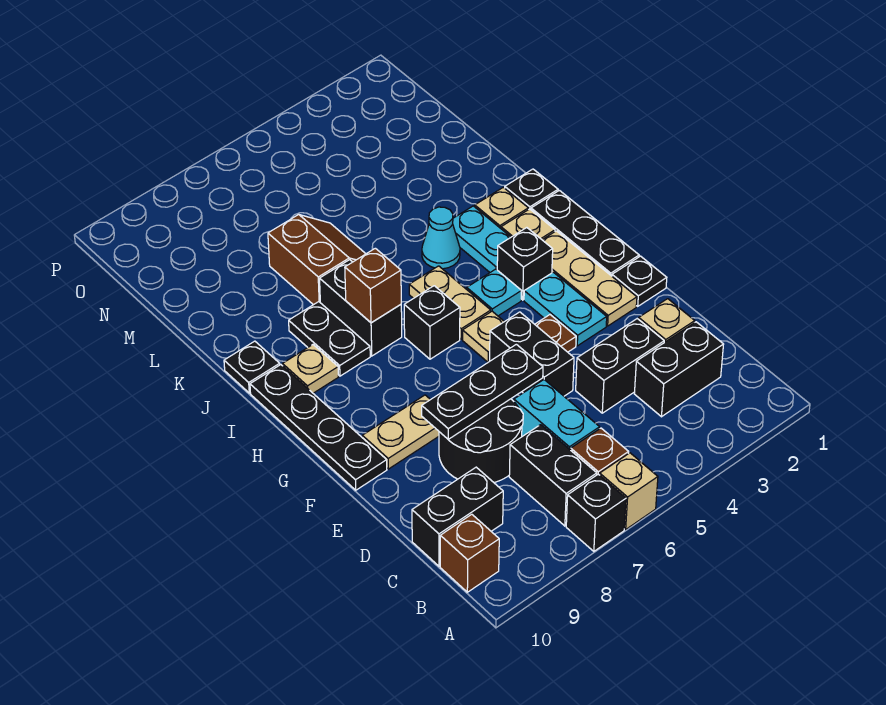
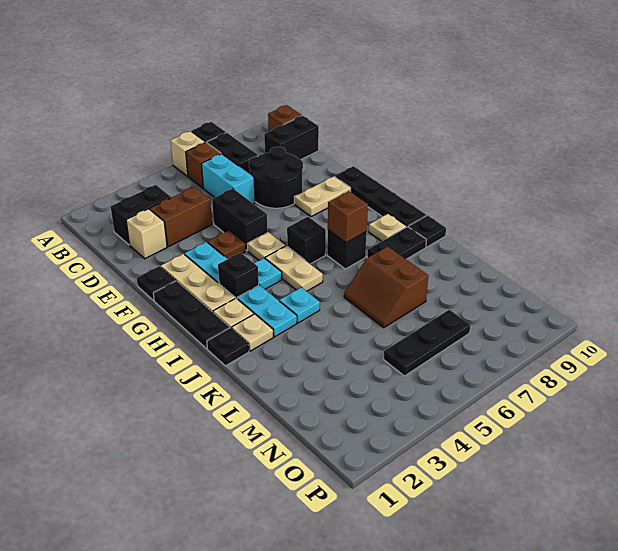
black brick D3:D4 level 1 -> brown brick D3:D4 level 1
black plate E6:E8 level 2 -> black plate N5:N7 level 1
black brick I7:J7 level 1 -> black brick I7 level 1
black plate I8:J8 level 1 -> black plate J8:J9 level 1
cyan cone J4 level 1 -> cyan plate J4 level 1

